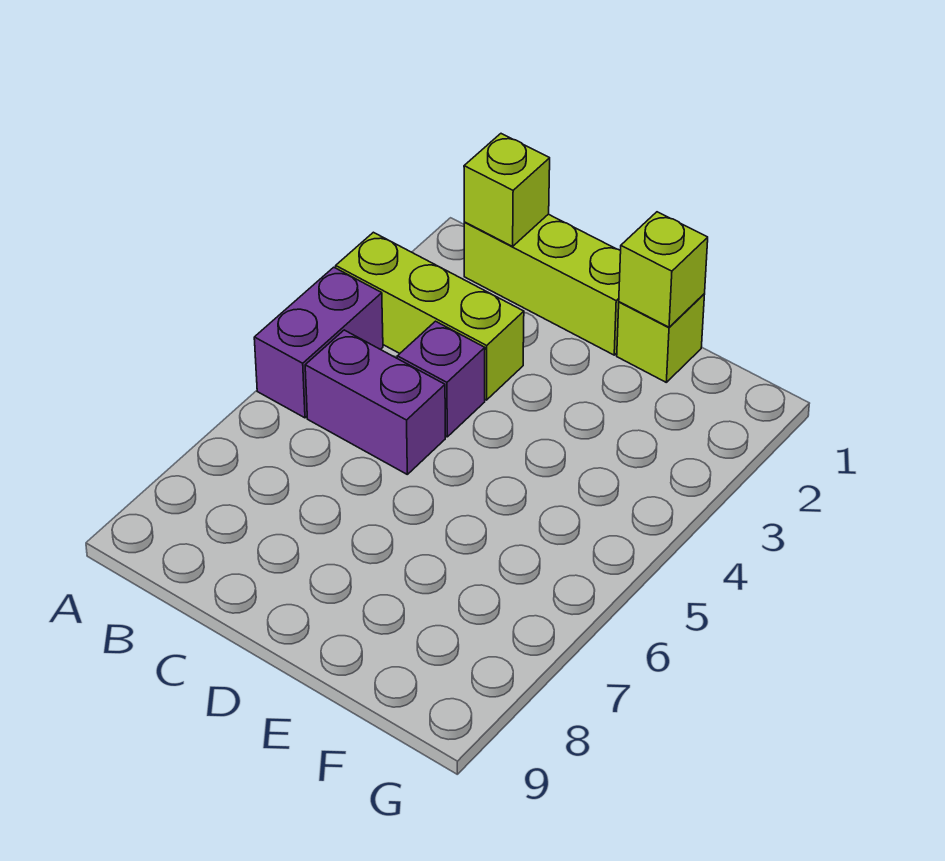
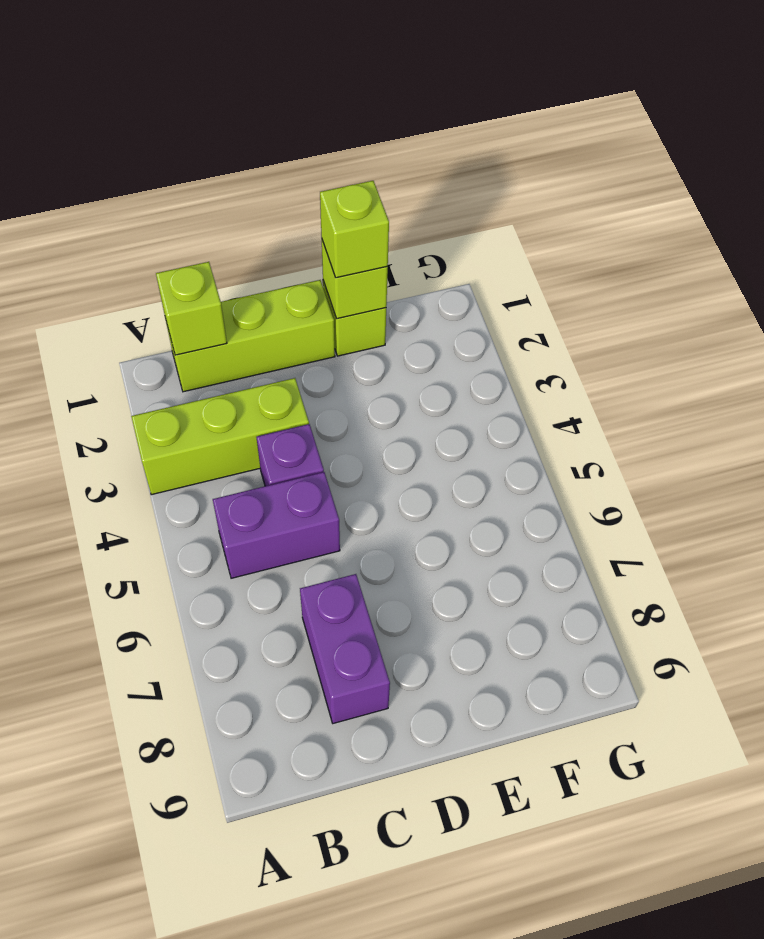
purple brick A4:A5 level 1 -> purple brick C7:C8 level 1
none -> lime brick E1 level 3

